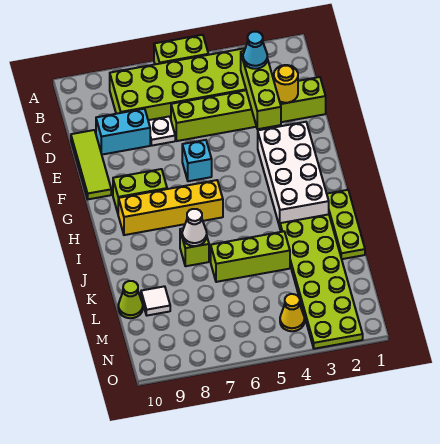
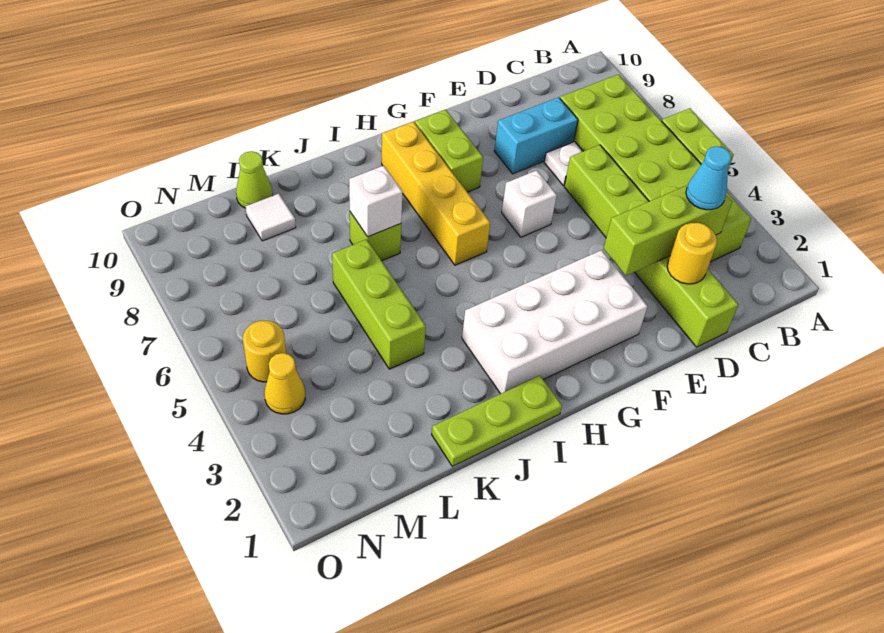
cyan brick D8:D9 level 1 -> cyan brick D8:E8 level 1
lime tile D10:F10 level 1 -> none
cyan brick F6 level 1 -> white brick F6 level 1
lime plate J2:O3 level 1 -> none
white cone J7 level 2 -> white brick J7 level 2
none -> yellow round brick N5 level 1

